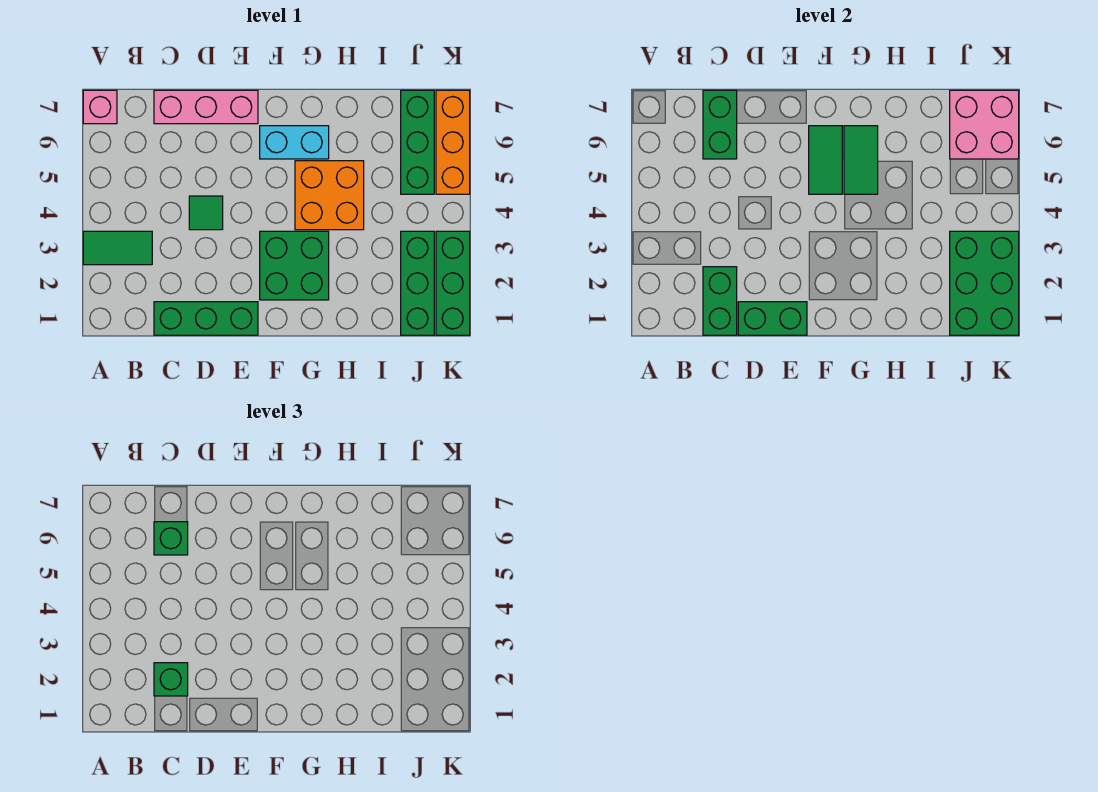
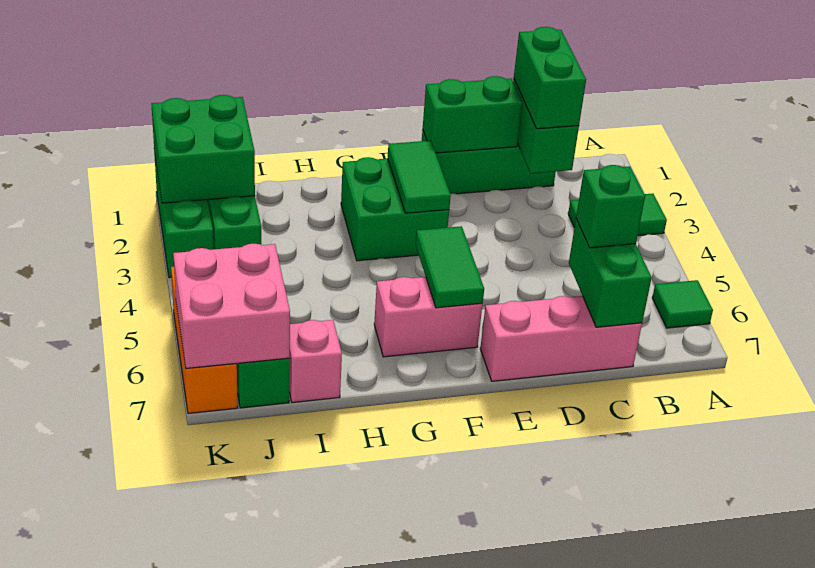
pink brick A7 level 1 -> pink brick I7 level 1
green brick C2 level 3 -> green brick C1:C2 level 3
green tile D4 level 1 -> green tile A6 level 1
cyan brick F6:G6 level 1 -> pink brick F6:G6 level 1
orange brick G4:H5 level 1 -> none
green tile G5:G6 level 2 -> green tile F2:F3 level 2
green brick J1:K3 level 2 -> green brick J1:K2 level 2

